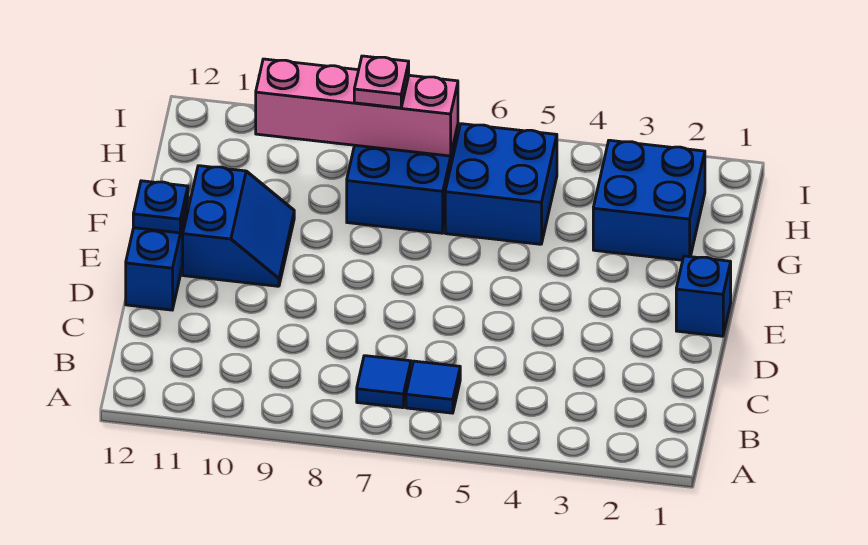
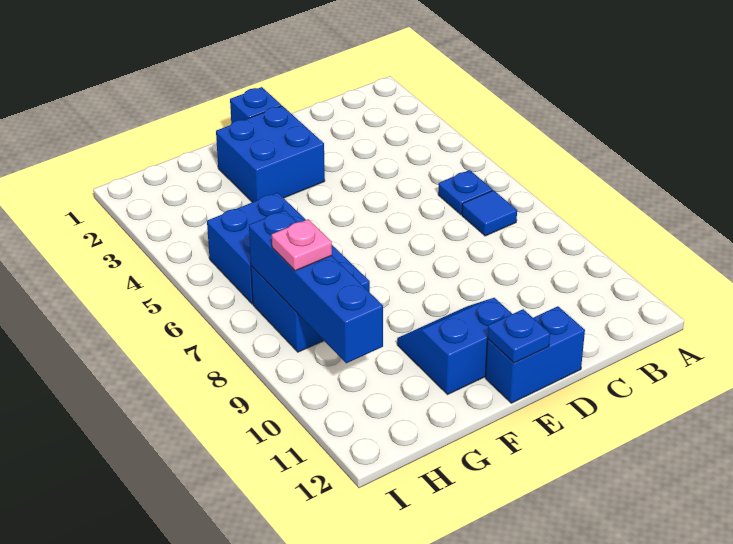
blue tile B6 level 1 -> blue plate B6 level 1
blue brick G2:H3 level 1 -> blue brick E2:F3 level 1
pink brick H7:H10 level 2 -> blue brick H7:H10 level 2

